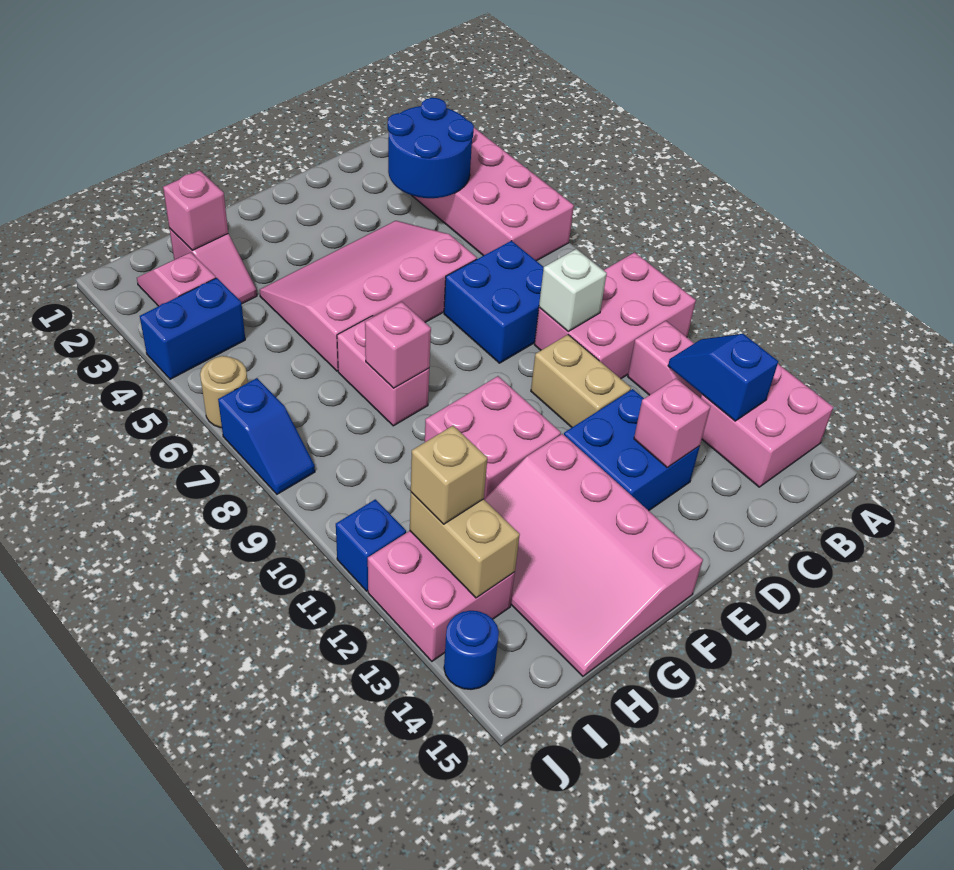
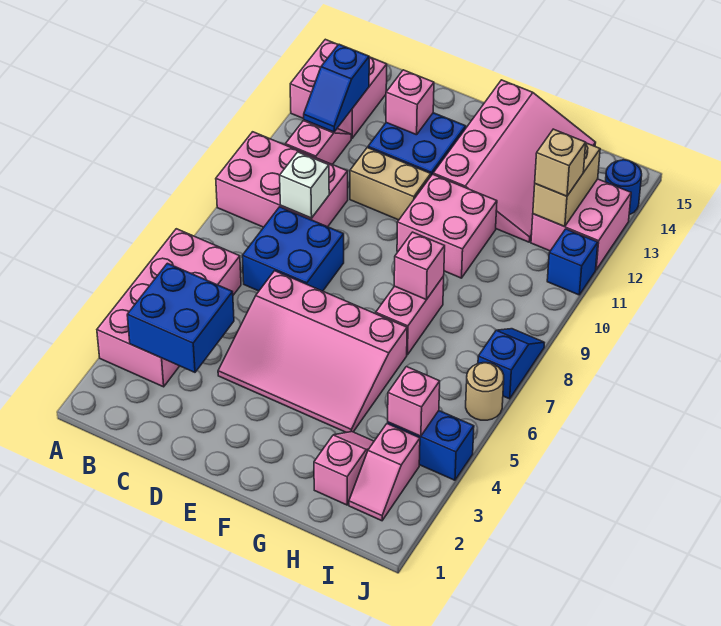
blue round brick B3:C4 level 2 -> blue brick B3:C4 level 2
tan brick D10:D11 level 1 -> tan brick D11:E11 level 1
pink brick H2 level 2 -> pink brick I4 level 2

